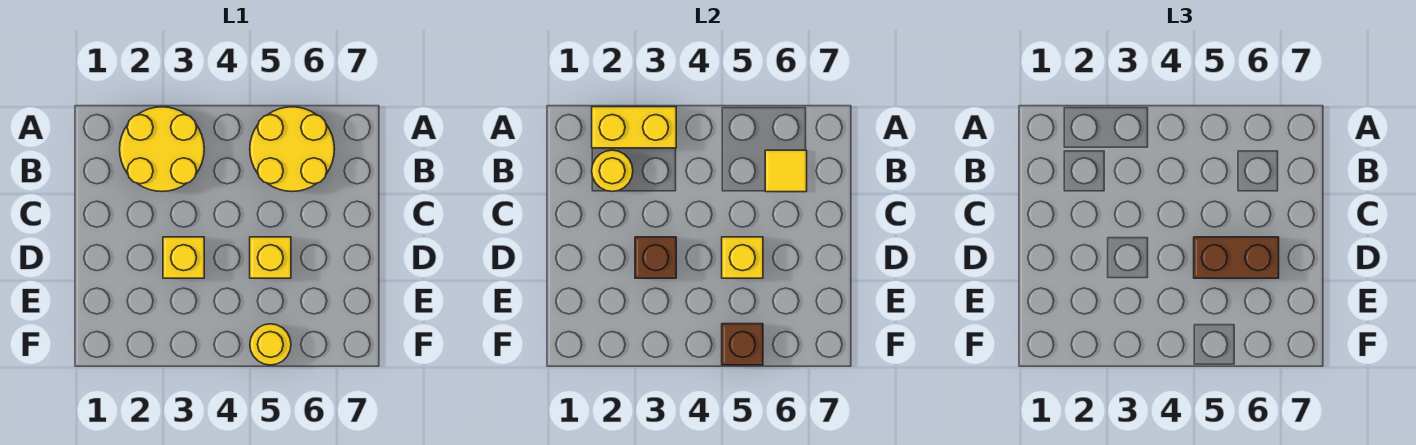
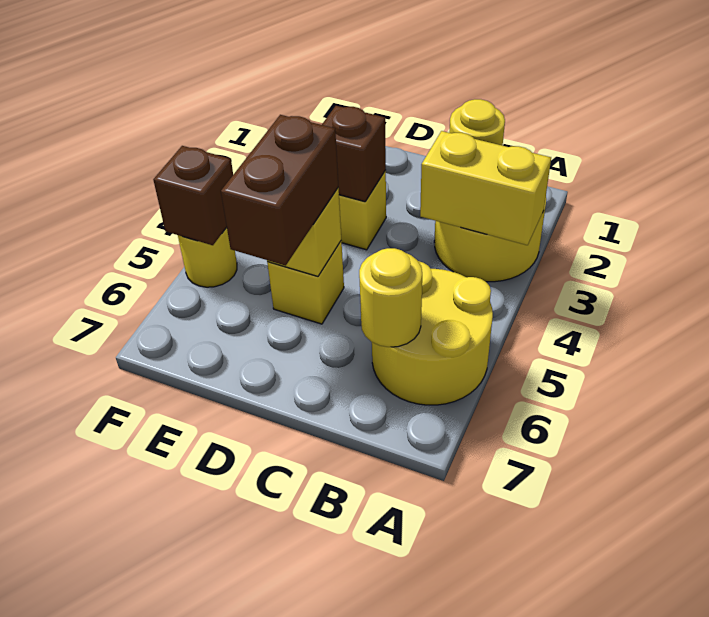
yellow brick A2:A3 level 2 -> yellow brick A3:B3 level 2
yellow tile B6 level 2 -> yellow round brick B6 level 2

